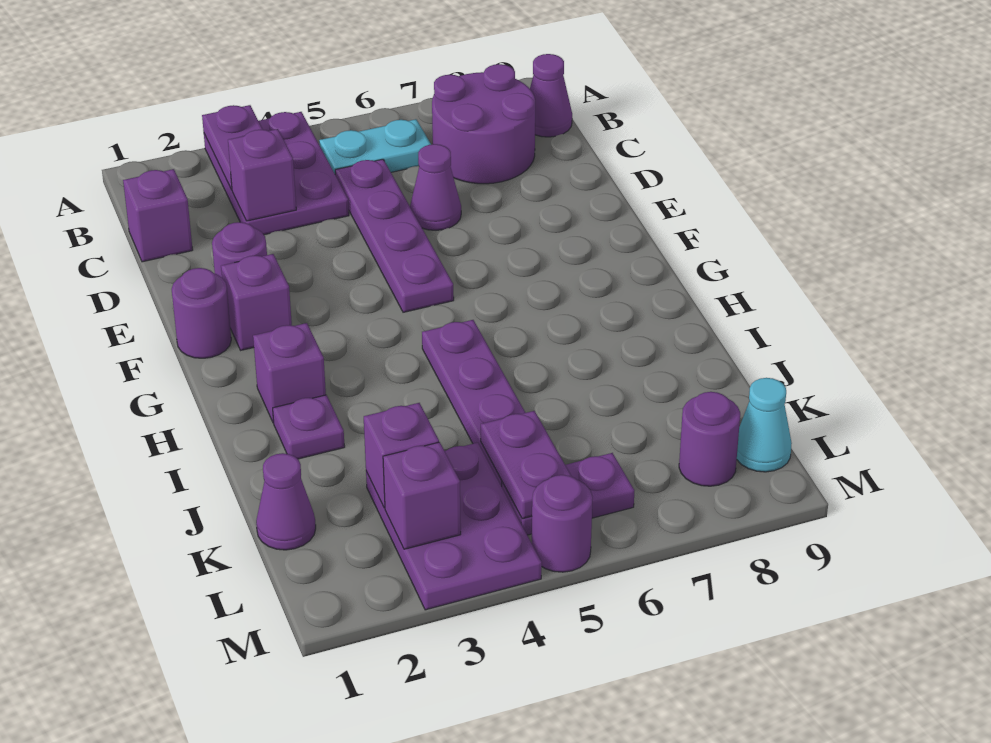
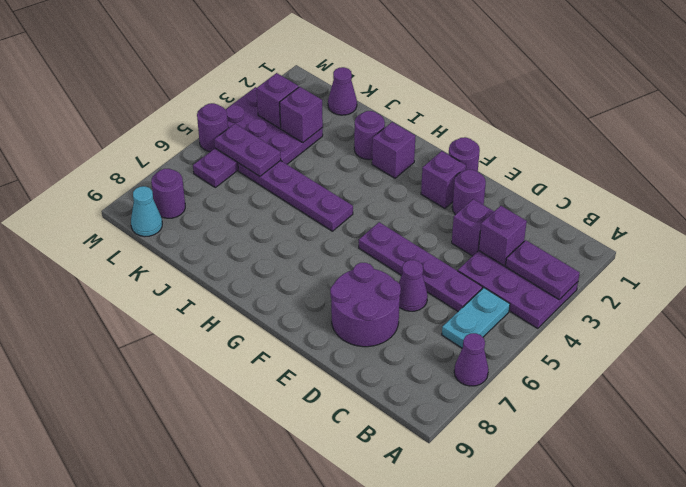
purple round brick B7:C8 level 1 -> purple round brick D7:E8 level 1
purple cone B9 level 1 -> purple cone A7 level 1
purple brick C1 level 1 -> purple brick D3 level 1
purple plate I2 level 1 -> purple round brick I2 level 1

